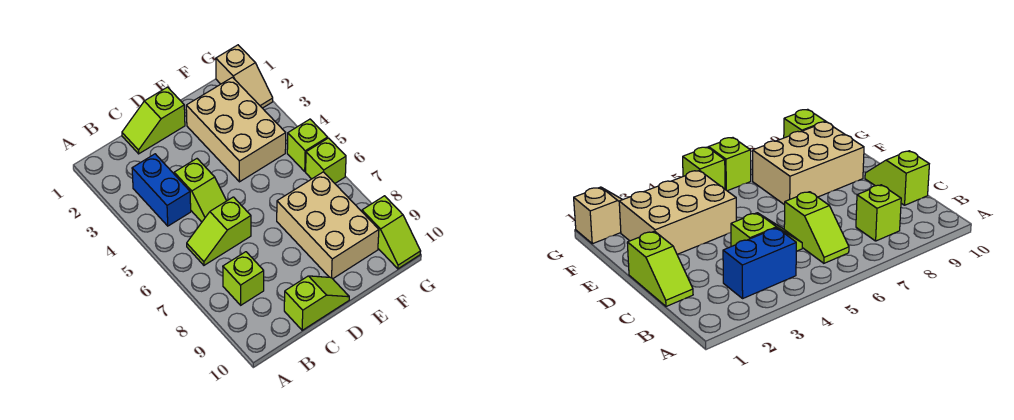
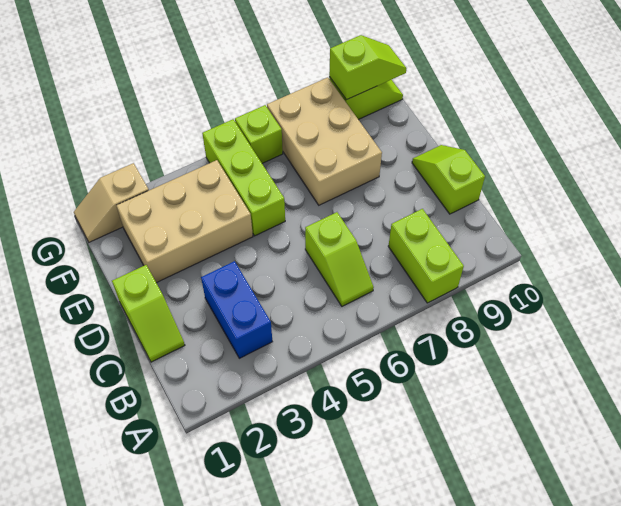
blue brick B3:B4 level 1 -> blue brick B3:C3 level 1
lime brick B8 level 1 -> lime brick A8:B8 level 1
lime slope C4:C5 level 1 top 4 -> lime slope G9:G10 level 2 top 9
tan brick E7:F9 level 1 -> tan brick E7:G8 level 1
tan slope G1:G2 level 1 top 1 -> tan slope G1:G2 level 1 top 2
lime brick G5 level 1 -> lime brick E5:G5 level 1

